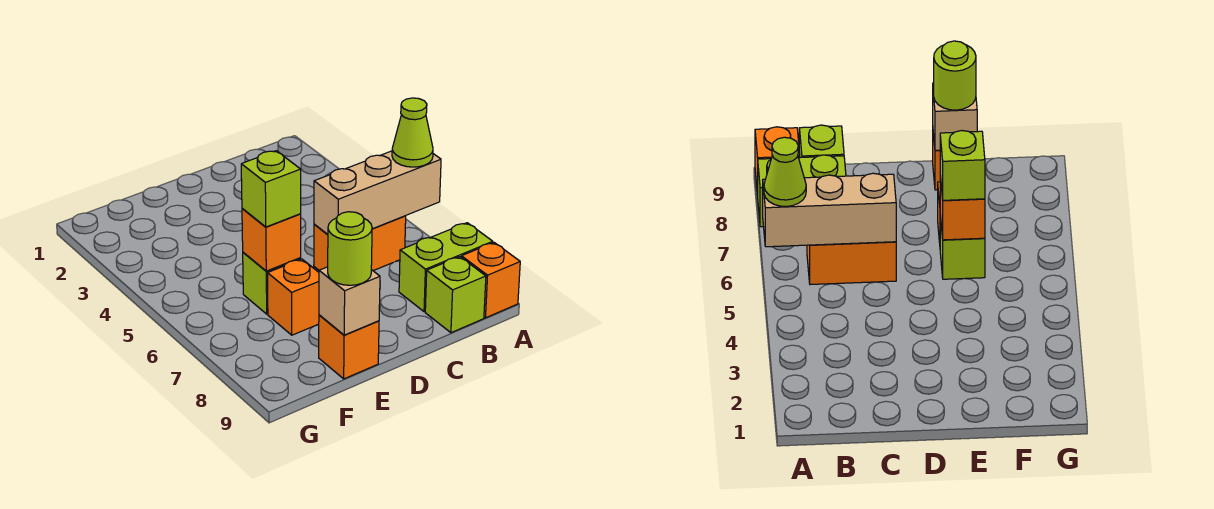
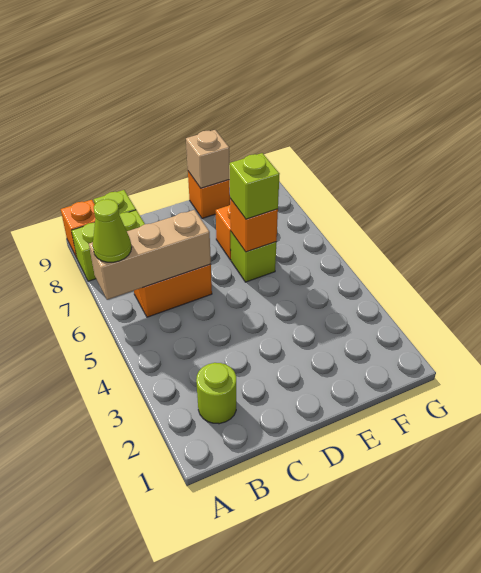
lime round brick E9 level 3 -> lime round brick B2 level 1

